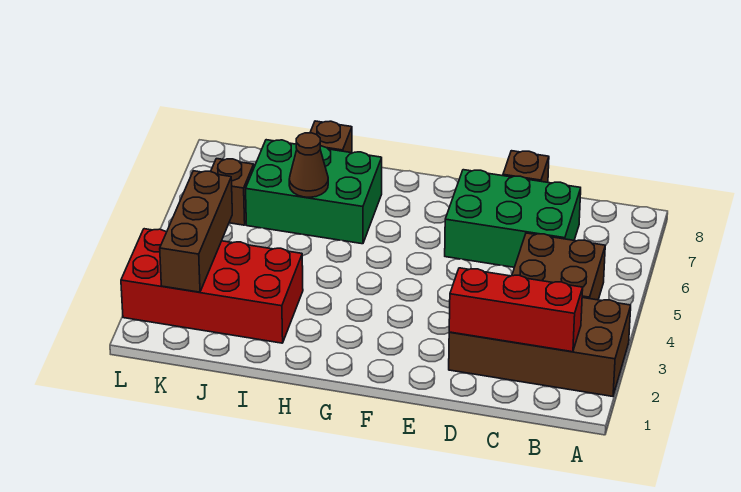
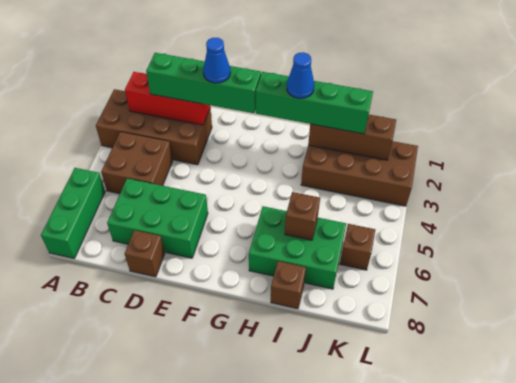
none -> green brick A6:A8 level 1
none -> green brick C2:F2 level 3
none -> blue cone E2 level 4
none -> green brick G2:J2 level 3
none -> blue cone H2 level 4
red brick I2:L3 level 1 -> brown brick I2:L3 level 1
brown cone I6 level 2 -> brown brick I6 level 2
brown brick K2:K4 level 2 -> brown brick I2:K2 level 2

